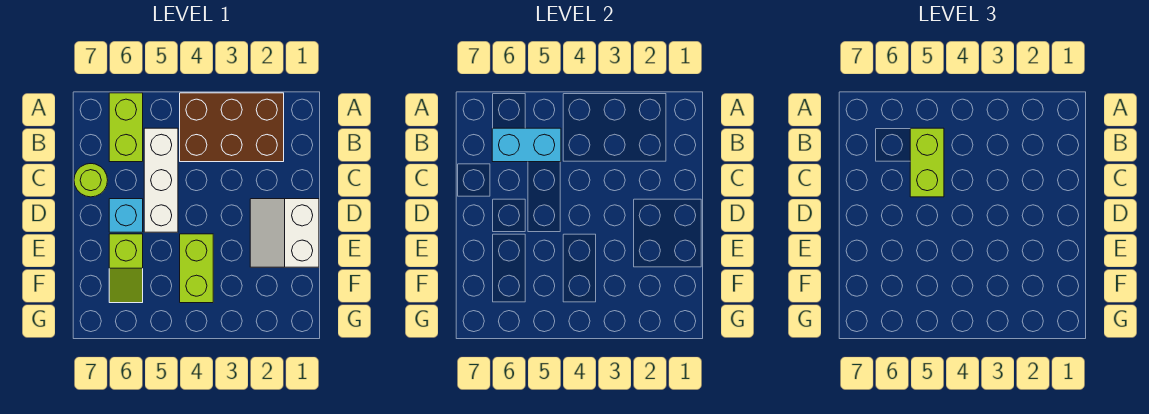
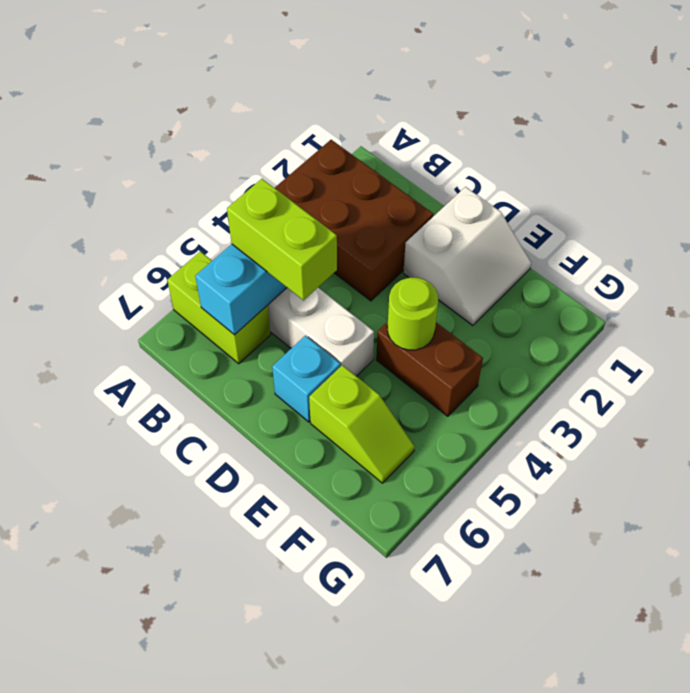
brown brick A2:B4 level 1 -> brown brick A2:C3 level 1
lime round brick C7 level 1 -> lime round brick E4 level 2
white slope D1:E2 level 1 top 1 -> white slope D1:E2 level 1 top D
lime brick E4:F4 level 1 -> brown brick E4:F4 level 1

